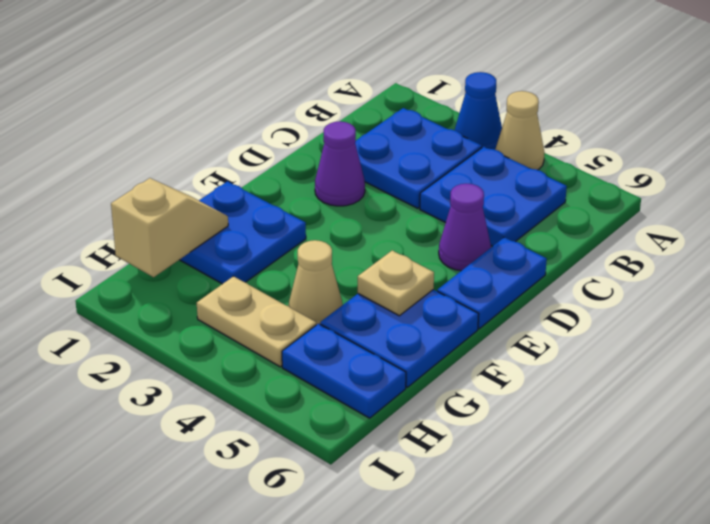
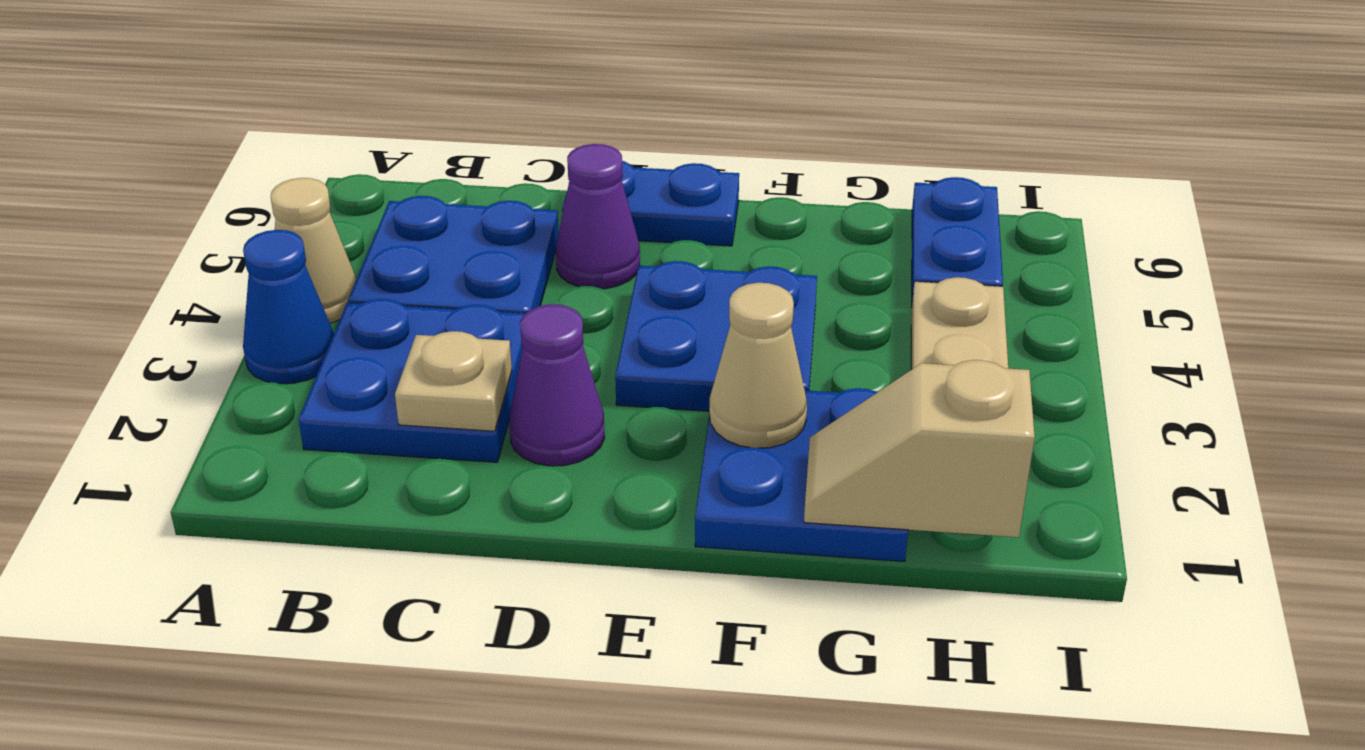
blue plate F5:G6 level 1 -> blue plate E3:F4 level 1
tan plate F5 level 2 -> tan plate C2 level 2
tan cone G4 level 1 -> tan cone F2 level 2

